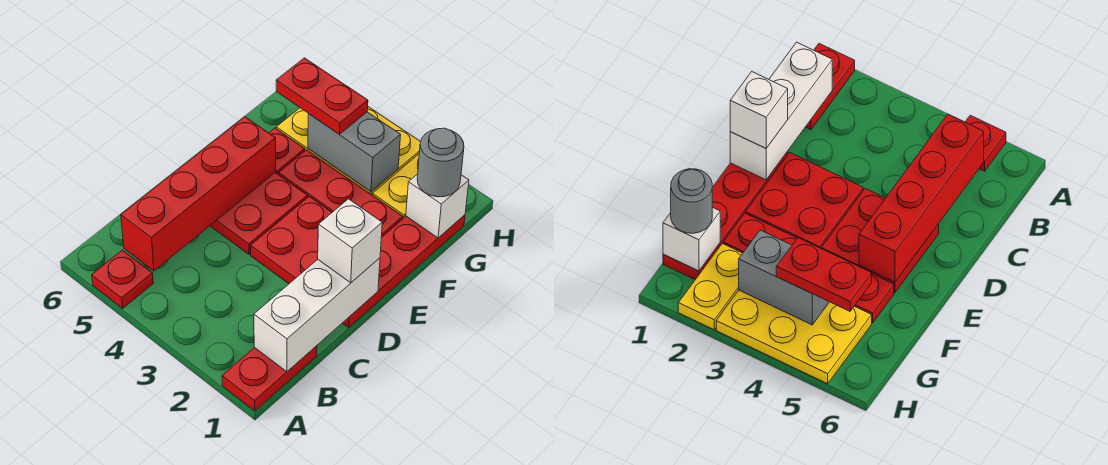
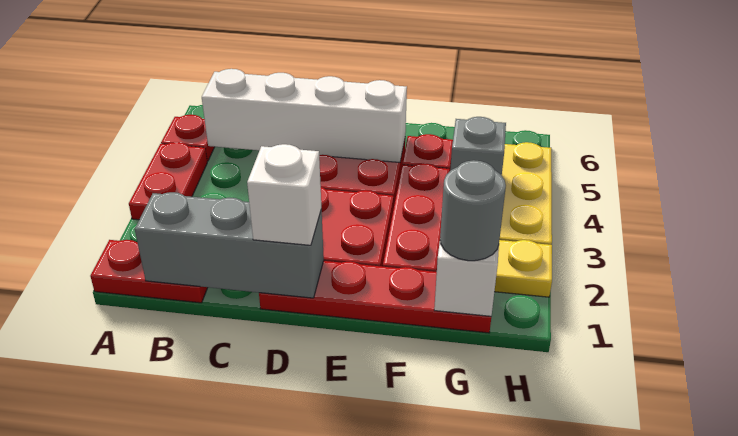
white brick B1:D1 level 2 -> grey brick B1:D1 level 2
red brick B5:E5 level 2 -> white brick B5:E5 level 2
grey brick G3:G4 level 2 -> grey brick G4 level 2
red plate G4:G5 level 3 -> red plate A3:A4 level 1

